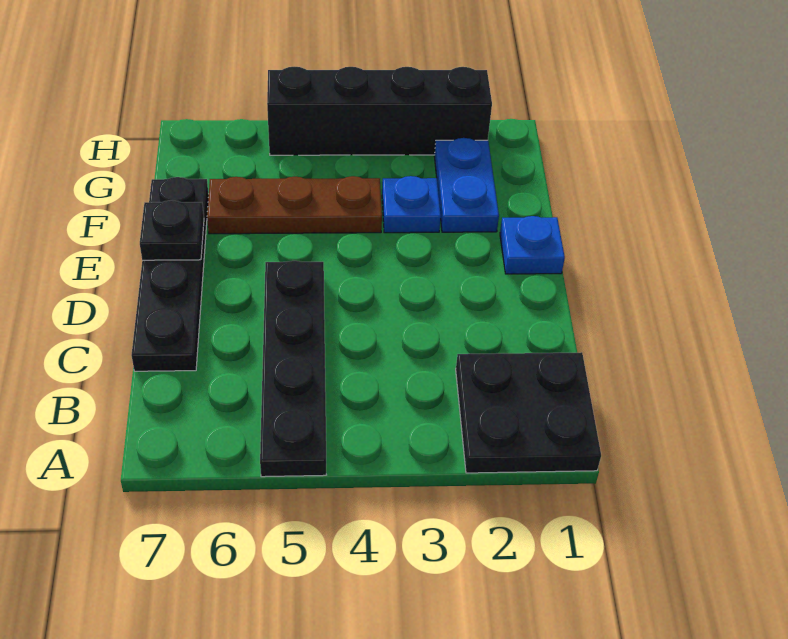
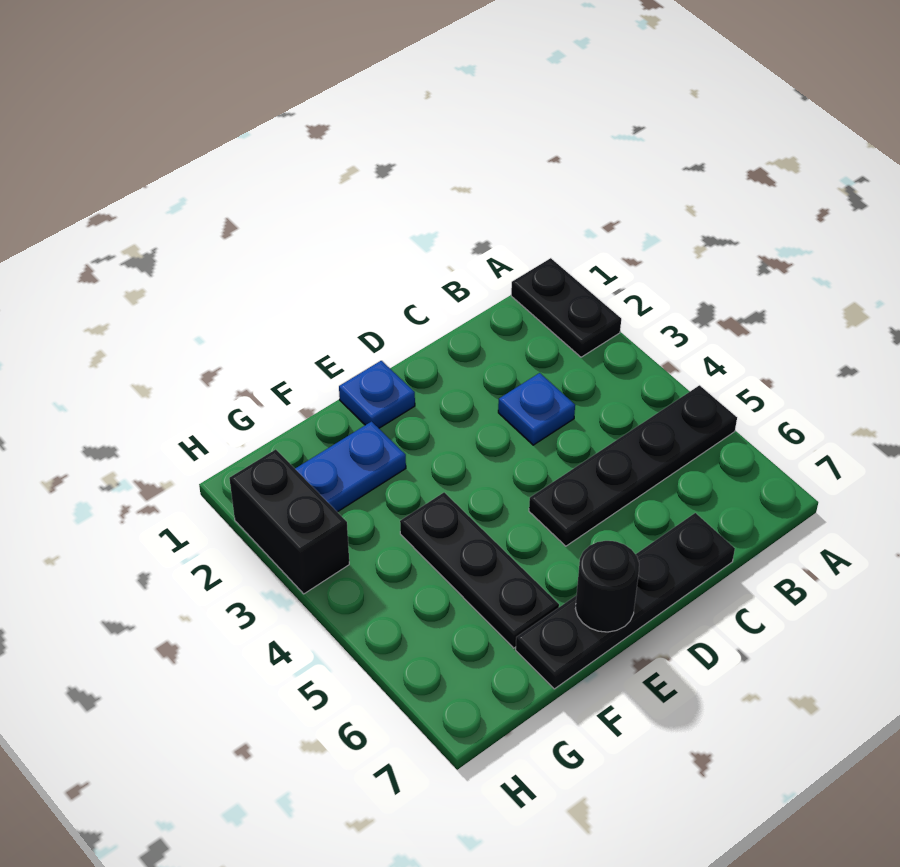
black plate A1:B2 level 1 -> black plate A1:A2 level 1
black plate E7 level 2 -> black round brick E7 level 2
blue plate F3 level 1 -> blue plate C3 level 1
brown plate F4:F6 level 1 -> black plate F4:F6 level 1
black brick H2:H5 level 1 -> black brick H2:H3 level 1

